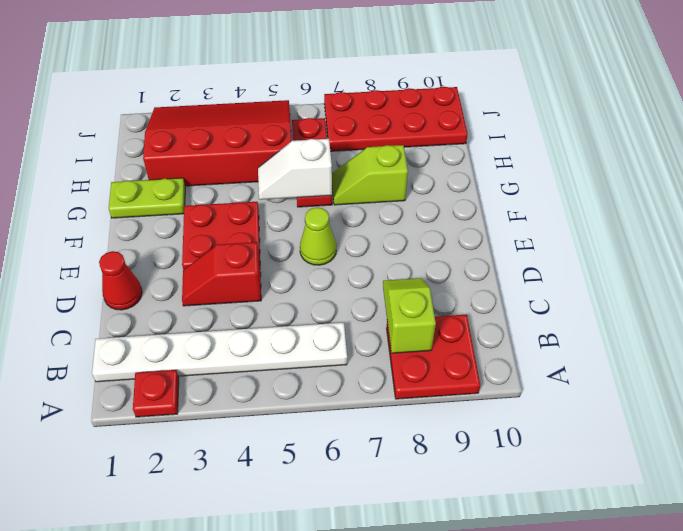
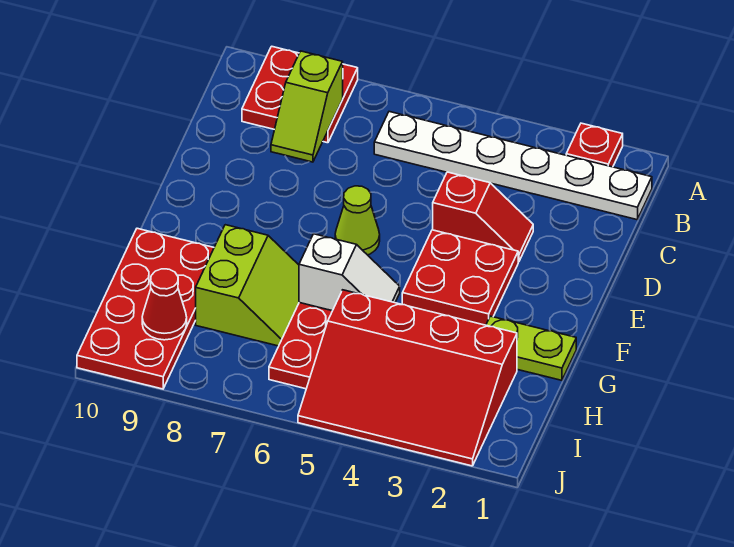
red cone D1 level 1 -> red cone I9 level 2
lime slope G7:G8 level 1 top 8 -> lime slope G7:H8 level 1 top 8
red plate I7:J10 level 1 -> red plate G9:J10 level 1

